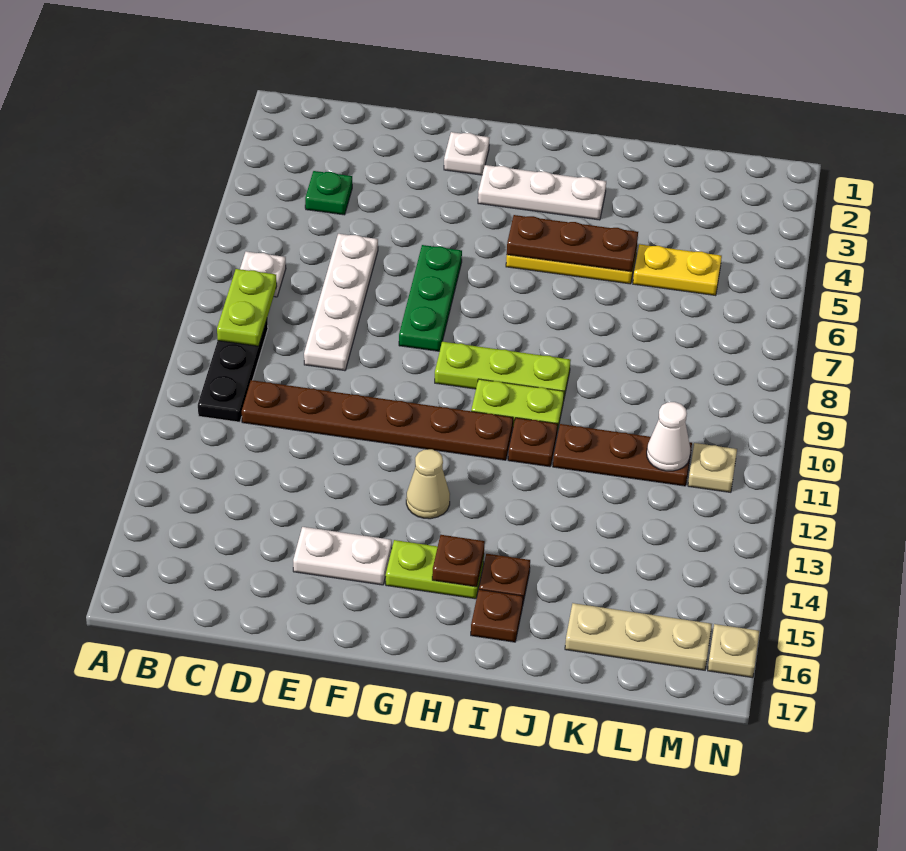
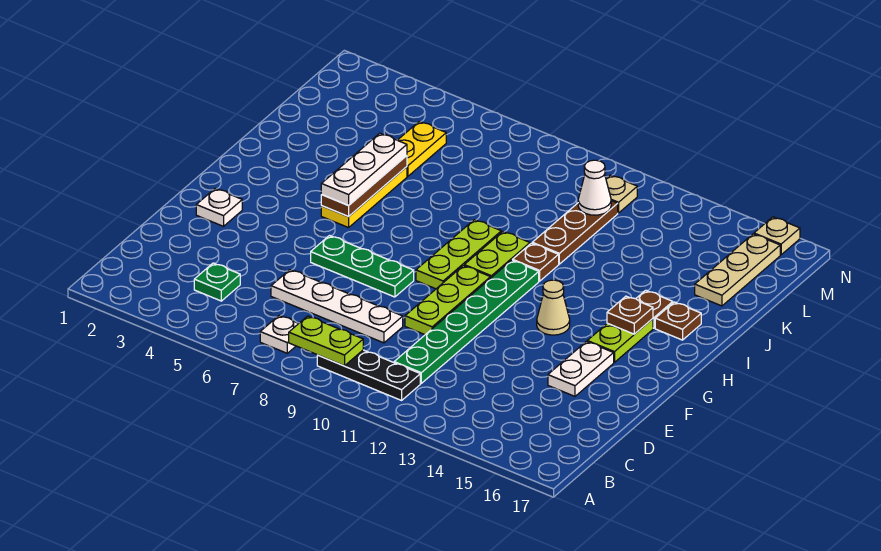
brown plate C11:H11 level 1 -> green plate C11:H11 level 1
none -> lime plate E10:G10 level 1
white plate G3:I3 level 1 -> white plate H5:J5 level 3

